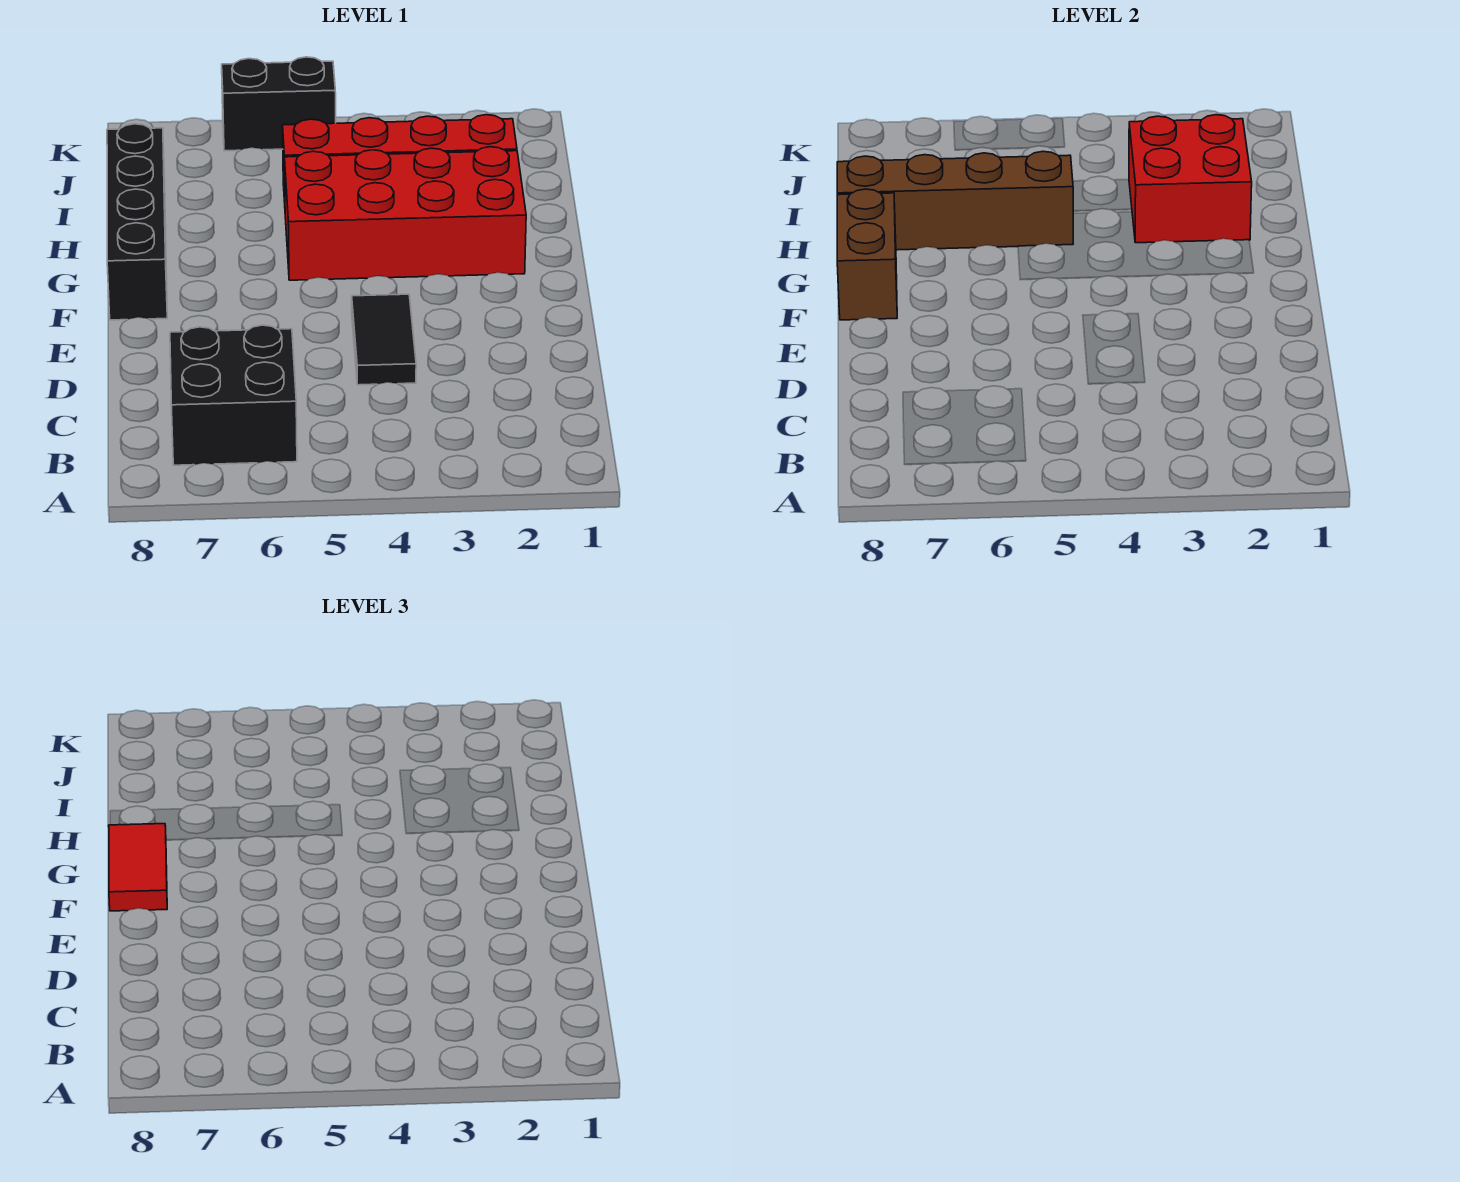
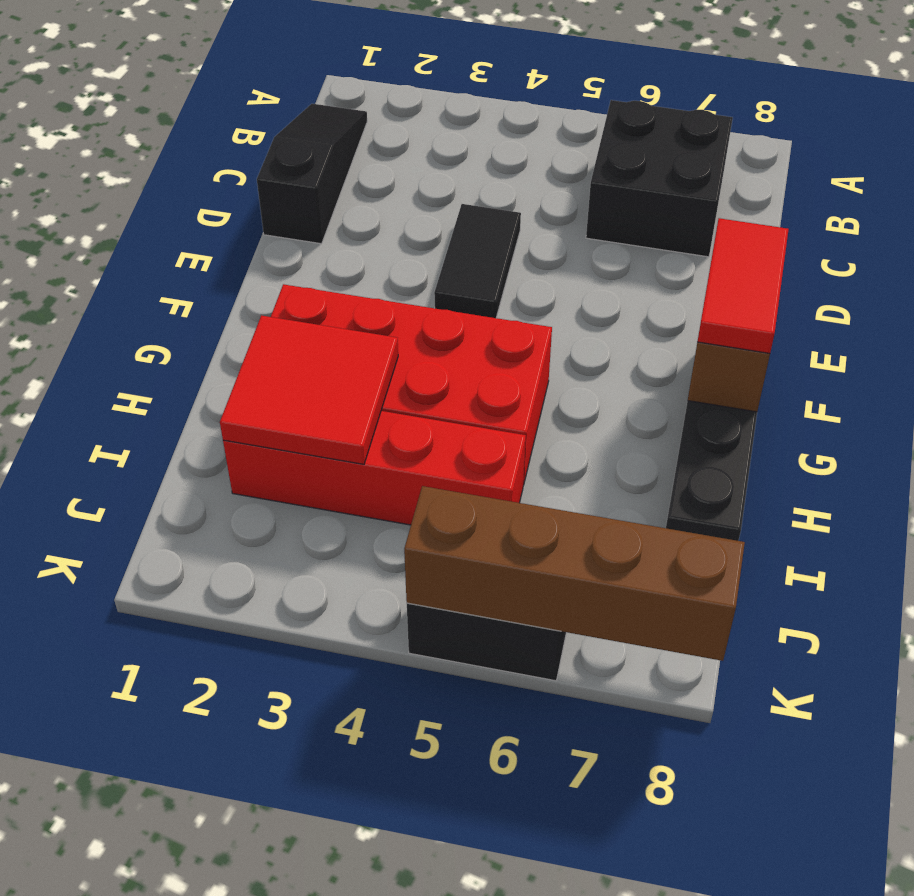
none -> black slope B1:D1 level 1 top D
red brick H2:I3 level 2 -> red tile H2:I3 level 2
brown brick H5:H8 level 2 -> brown brick K5:K8 level 2

